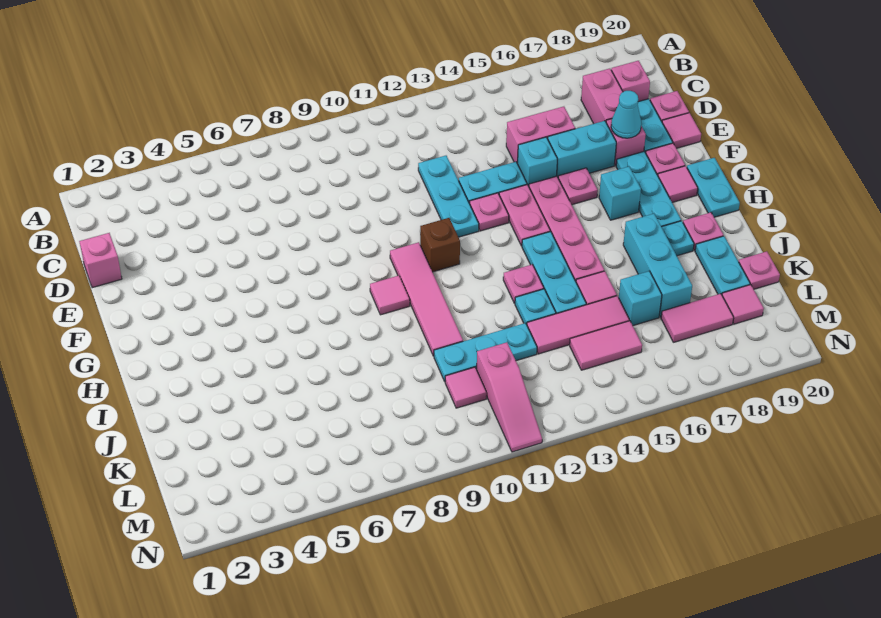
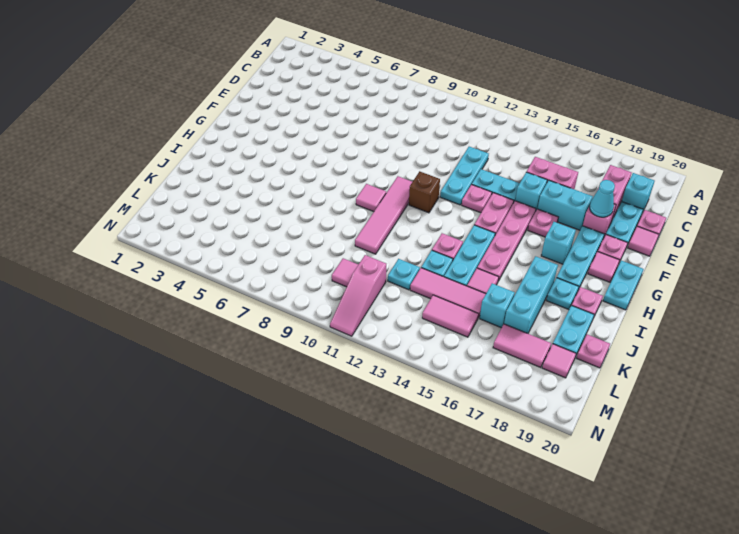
pink brick C19 level 1 -> cyan brick C19 level 1
pink brick D1 level 1 -> none
cyan plate K10:K12 level 1 -> cyan plate K12 level 1

